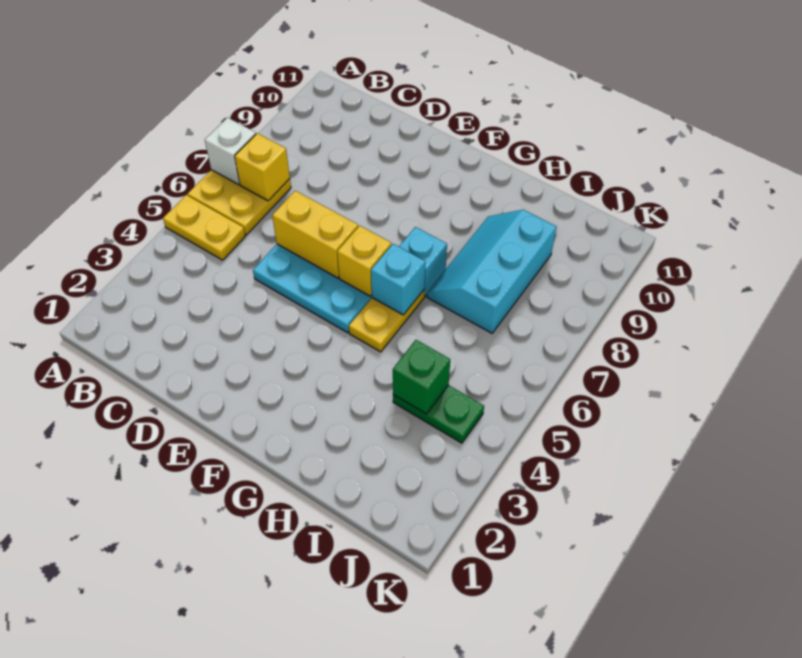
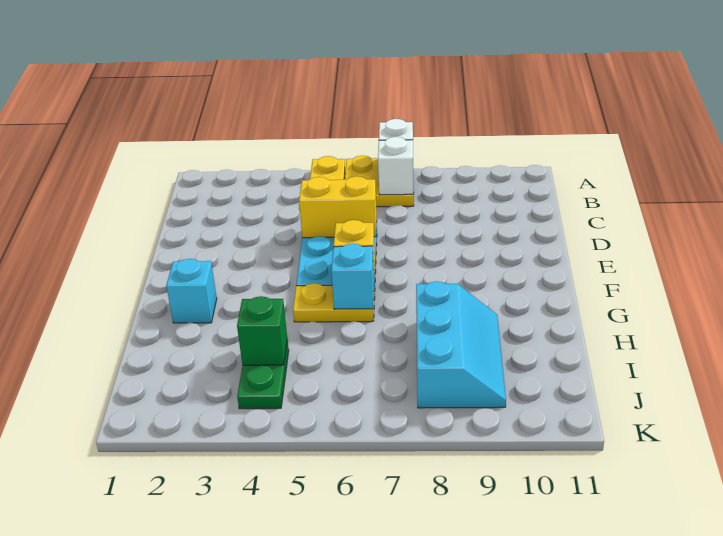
yellow brick B7 level 2 -> white brick B7 level 2
yellow brick D6:E6 level 2 -> yellow brick D5:D6 level 2
cyan brick G7 level 1 -> cyan brick G2 level 1
cyan slope H7:I9 level 1 top I -> cyan slope H8:J9 level 1 top 8

